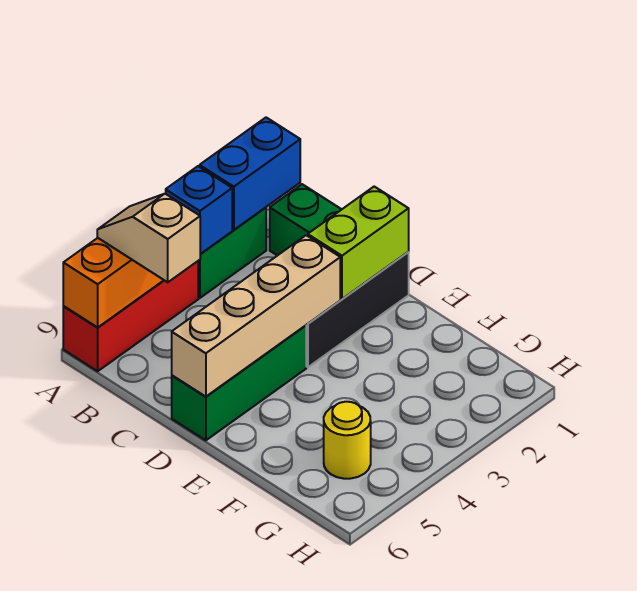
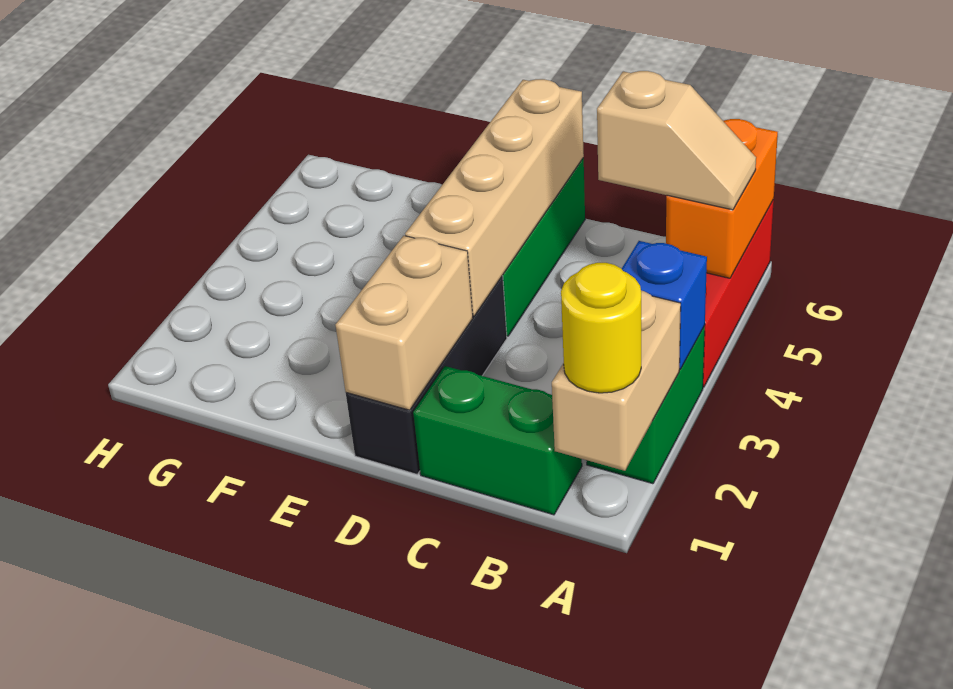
blue brick A1:A2 level 2 -> tan brick A1:A2 level 2
lime brick D1:D2 level 2 -> tan brick D1:D2 level 2
yellow round brick G5 level 1 -> yellow round brick A1 level 3

